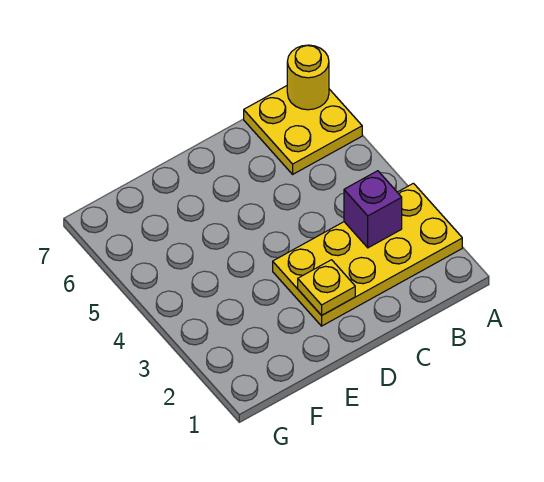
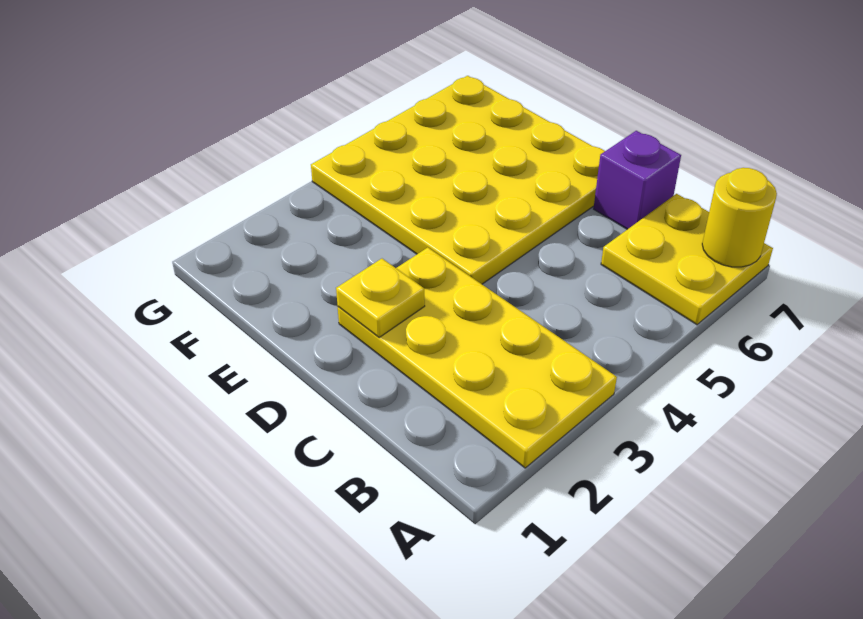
purple brick B3 level 2 -> purple brick C7 level 1
none -> yellow plate D4:G7 level 1

